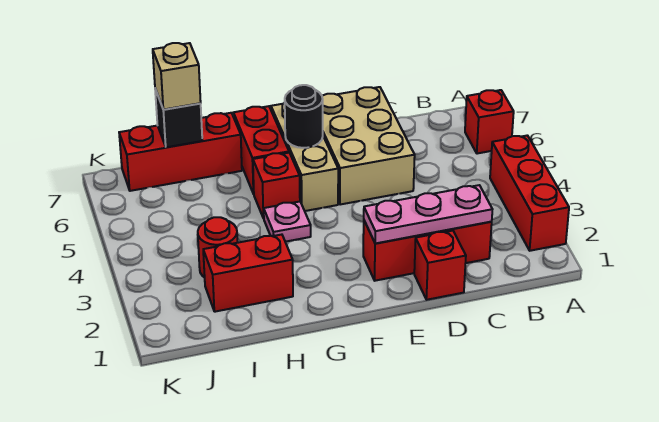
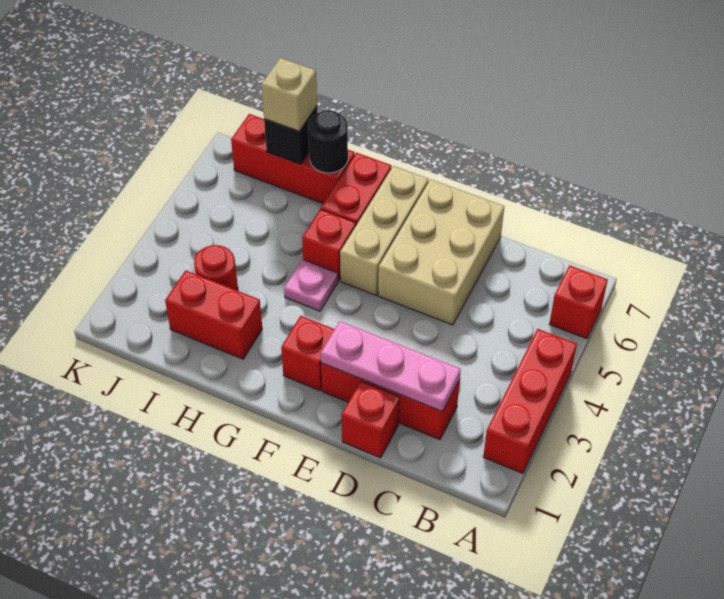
none -> red brick F2 level 1
black round brick F6 level 2 -> black round brick H7 level 2

